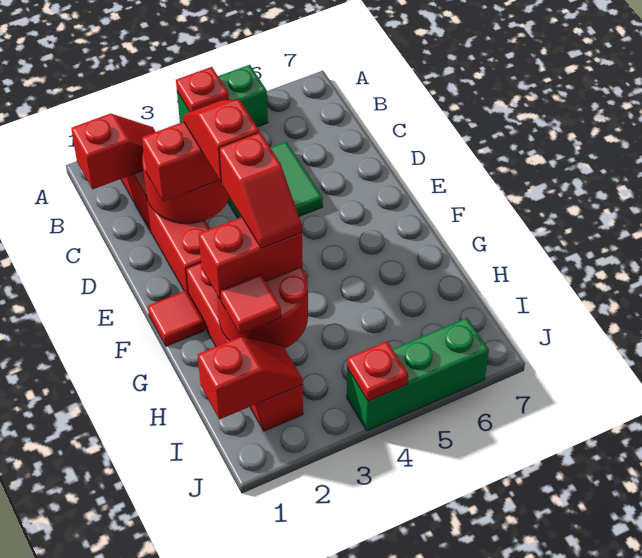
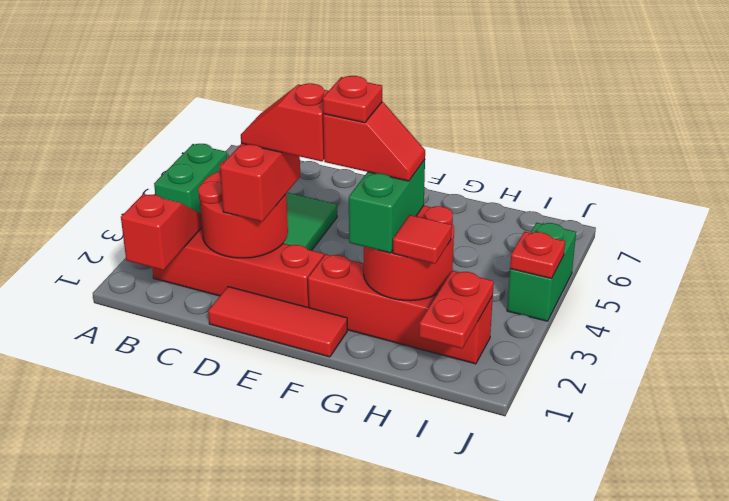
red plate A4 level 2 -> red plate F3 level 5
red tile F1 level 1 -> red tile D1:F1 level 1
red brick G2:G3 level 3 -> green brick G2:G3 level 3
red slope I1:I2 level 2 top 1 -> red plate I1:I2 level 2
green brick J4:J6 level 1 -> green brick J4:J5 level 1

